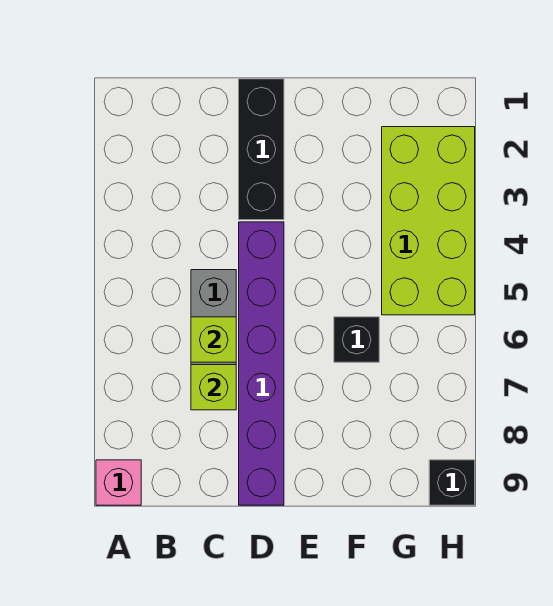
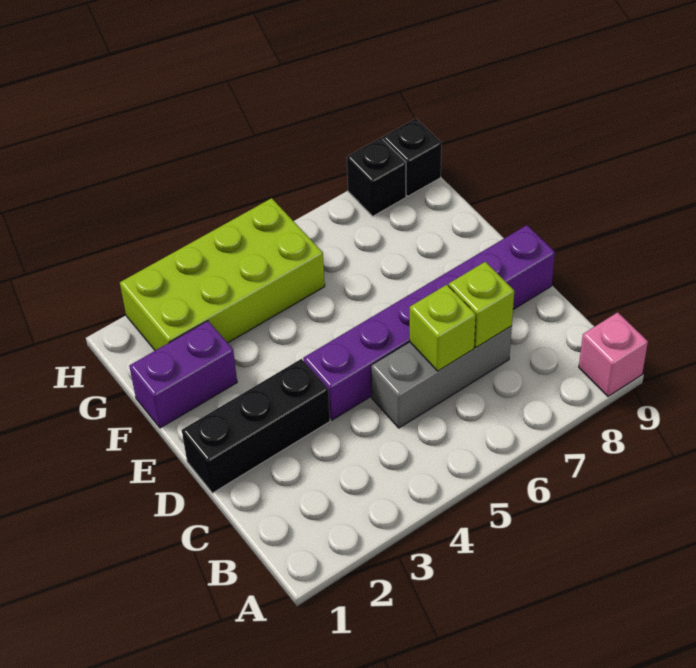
none -> purple brick F1:F2 level 1
black brick F6 level 1 -> black brick H8 level 1

